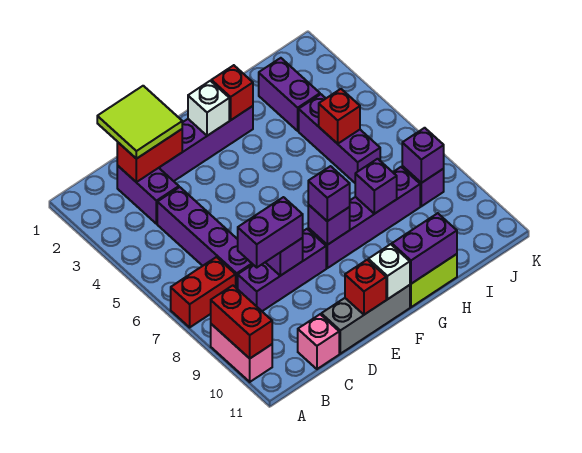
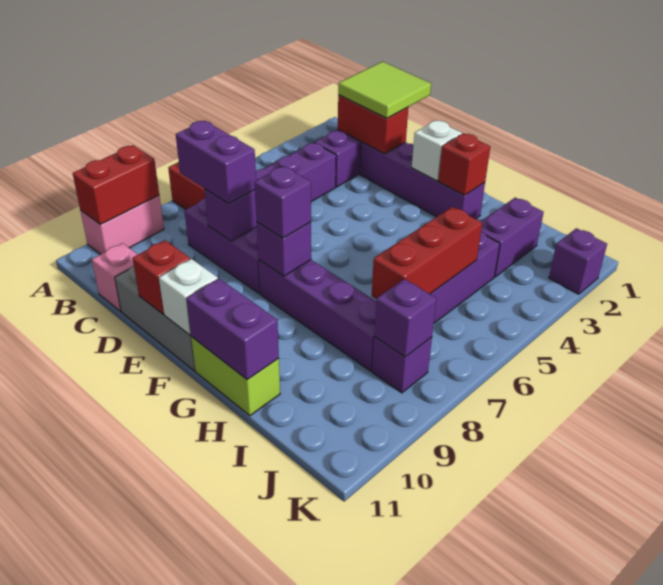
purple brick H8 level 2 -> purple brick K2 level 1
red brick I5 level 2 -> red brick I5:I7 level 2

